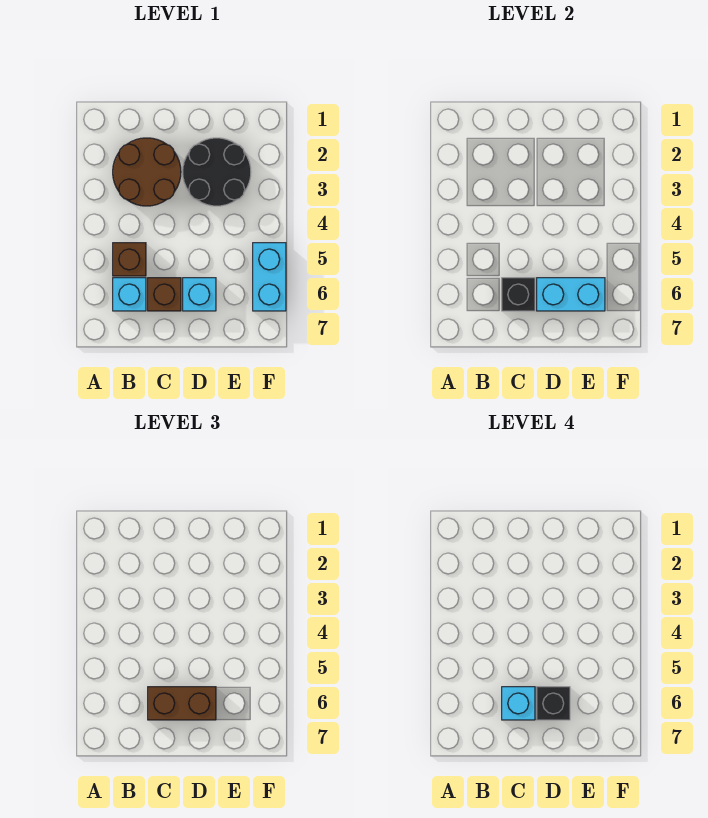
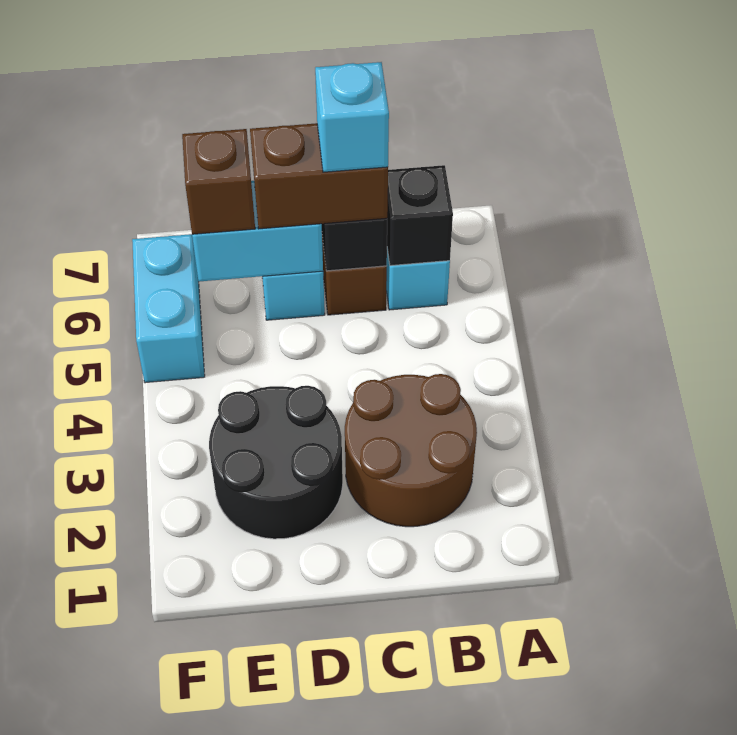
brown brick B5 level 1 -> brown brick E6 level 3
black brick D6 level 4 -> black brick B6 level 2

